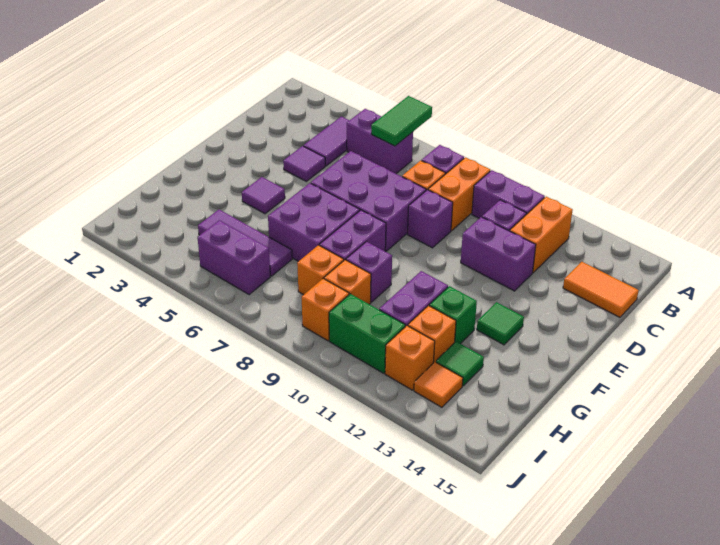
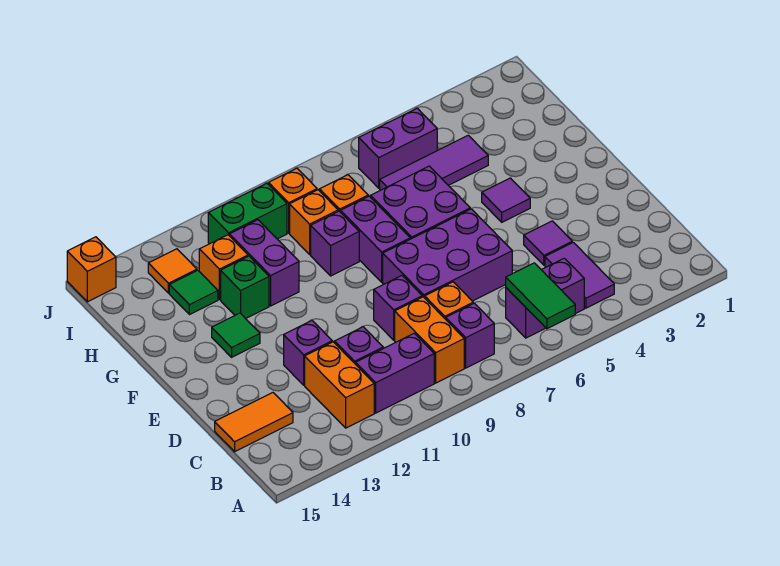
purple brick D11:D12 level 1 -> purple brick D12 level 1
orange brick I12 level 1 -> orange brick J15 level 1

